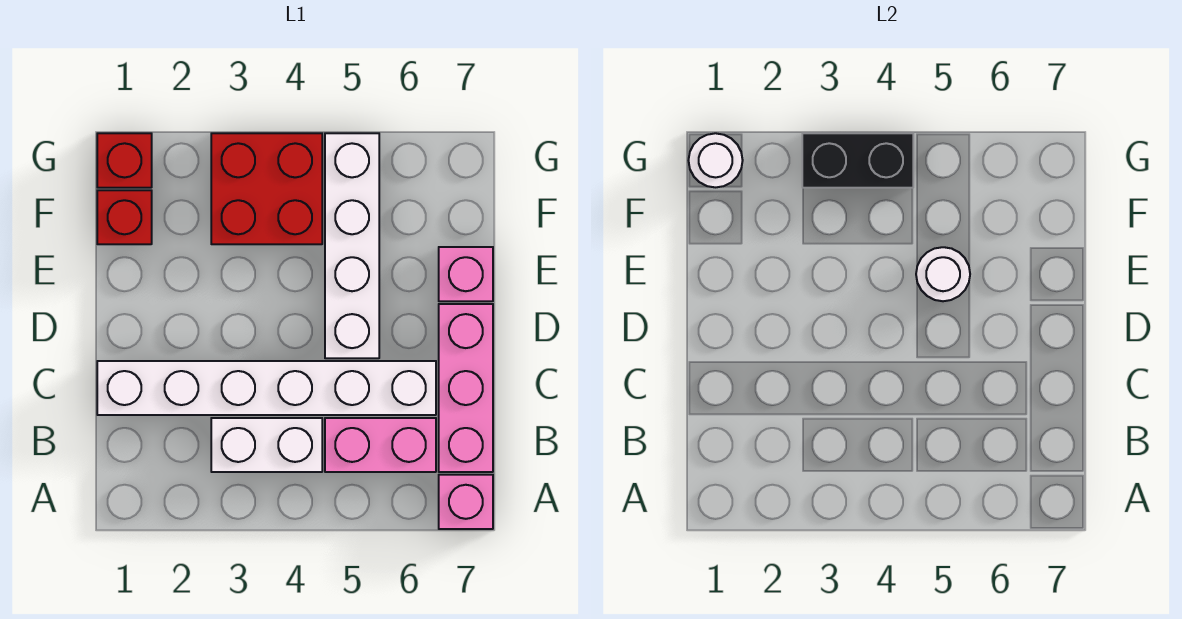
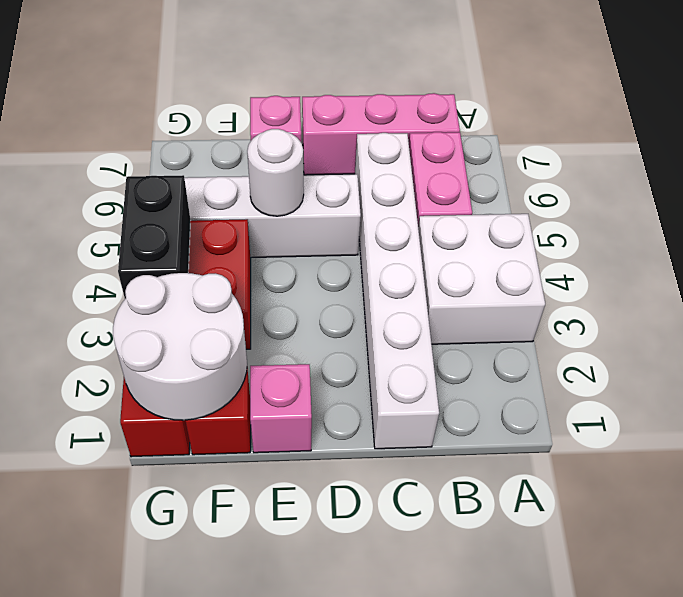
pink brick A7 level 1 -> pink brick E1 level 1
white brick B3:B4 level 1 -> white brick A3:B4 level 1
white round brick G1 level 2 -> white round brick F1:G2 level 2

